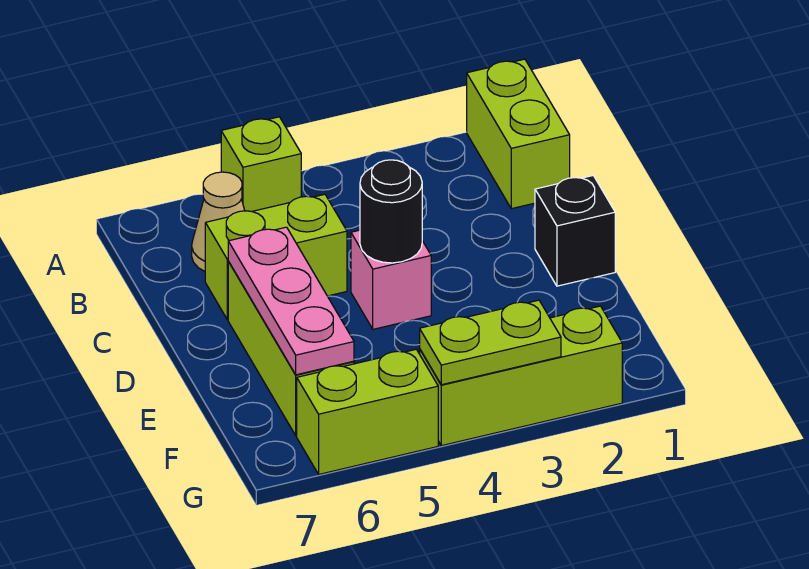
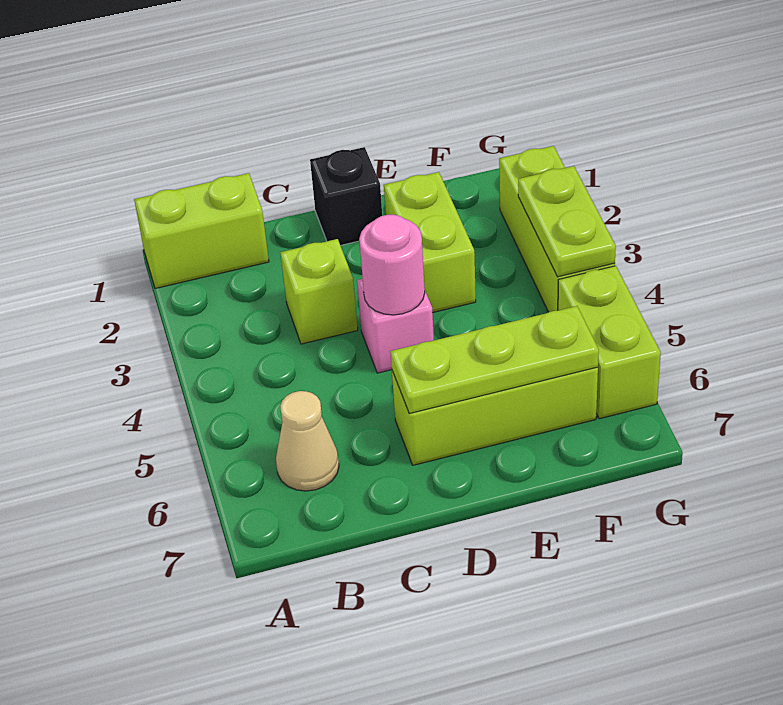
lime brick A5 level 1 -> lime brick C3 level 1
lime brick C5:C6 level 1 -> lime brick E2:E3 level 1
black round brick D4 level 2 -> pink round brick D4 level 2
pink plate D6:F6 level 2 -> lime plate D6:F6 level 2

